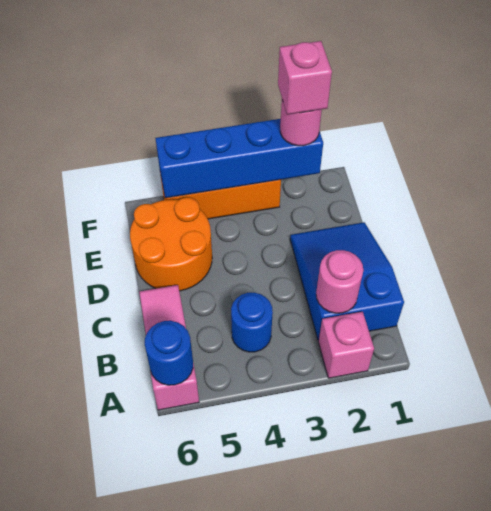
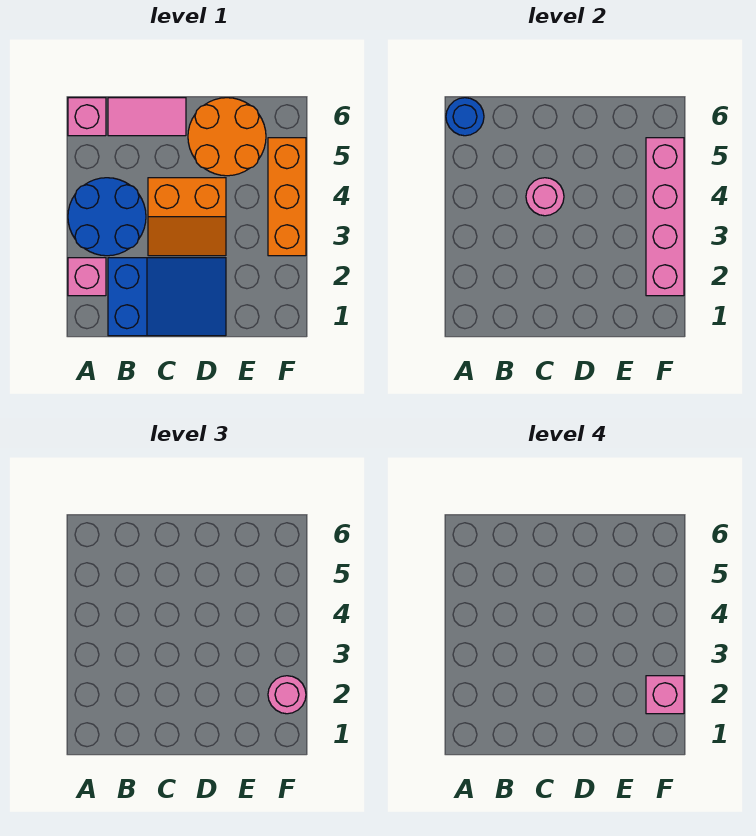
pink round brick B2 level 2 -> pink round brick C4 level 2
blue round brick B4 level 1 -> blue round brick A3:B4 level 1
none -> orange slope C3:D4 level 1 top 4
blue brick F2:F5 level 2 -> pink brick F2:F5 level 2

